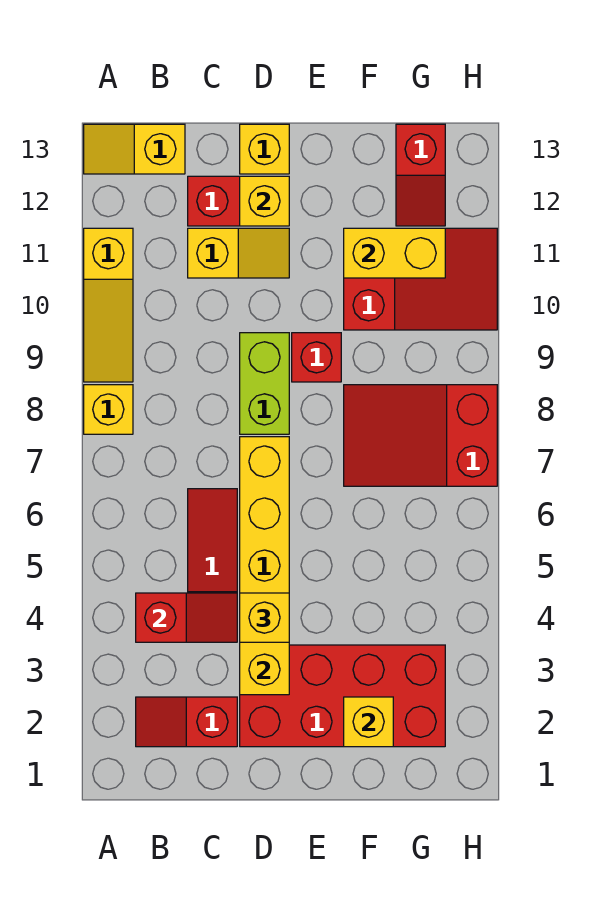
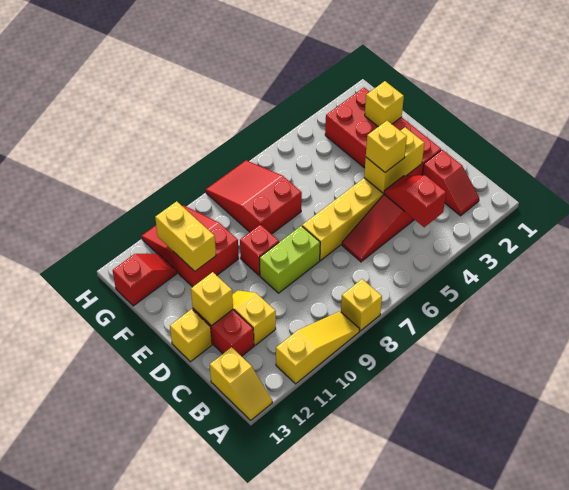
red slope F7:H8 level 1 top H -> red slope F7:H8 level 1 top F

